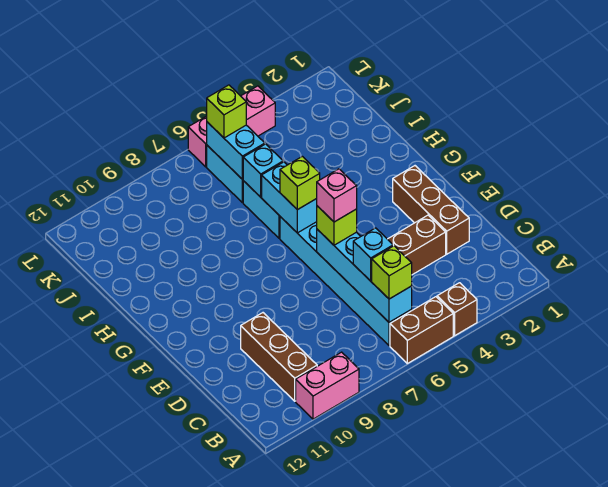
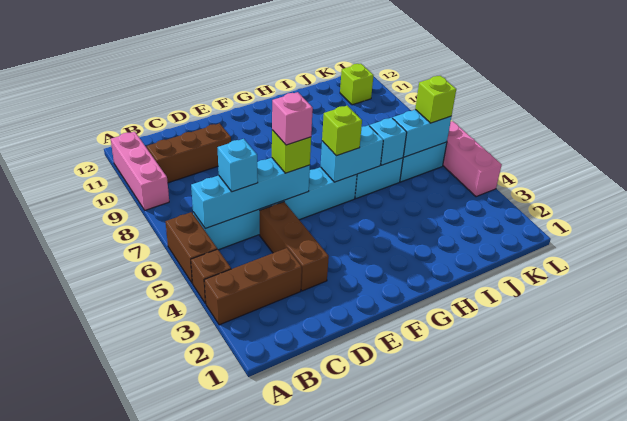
pink brick A9:A10 level 1 -> pink brick A9:A11 level 1
lime brick B6 level 3 -> lime brick K11 level 1
brown brick D2:F2 level 1 -> brown brick A3:C3 level 1

